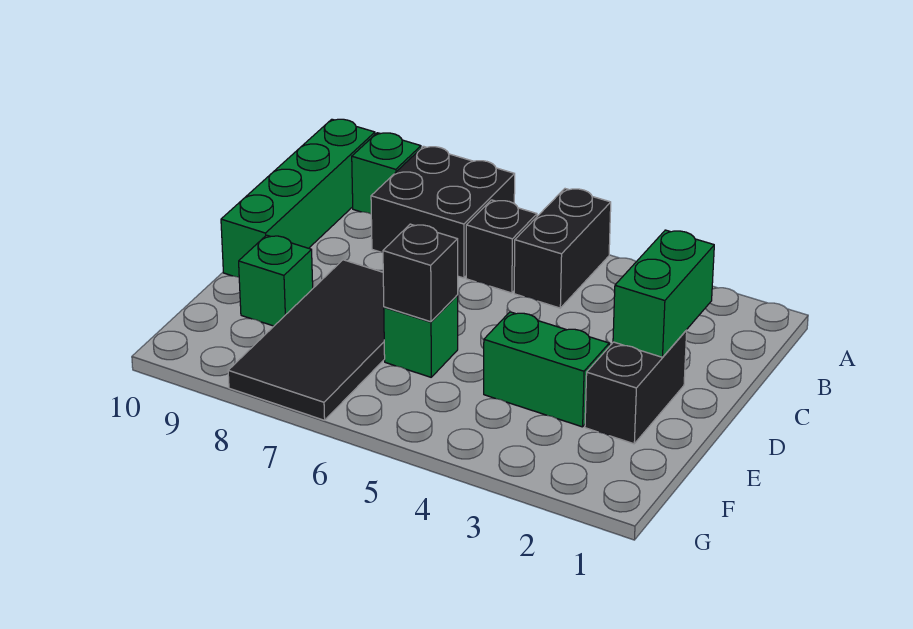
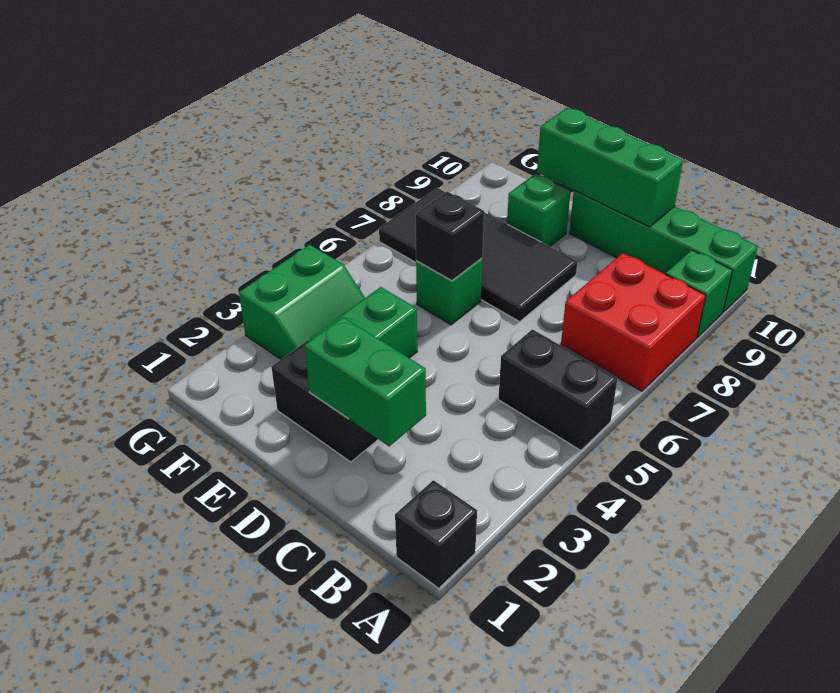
black brick A7:B8 level 1 -> red brick A7:B8 level 1
black brick B6 level 1 -> black brick A1 level 1
none -> green brick C10:E10 level 2
none -> green slope F3:G4 level 1 top G

